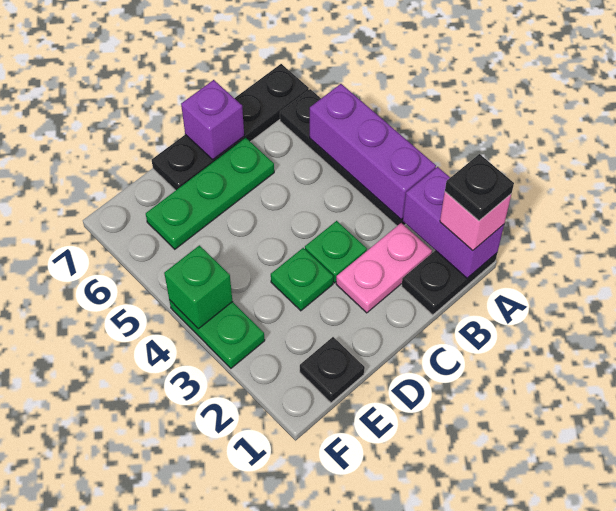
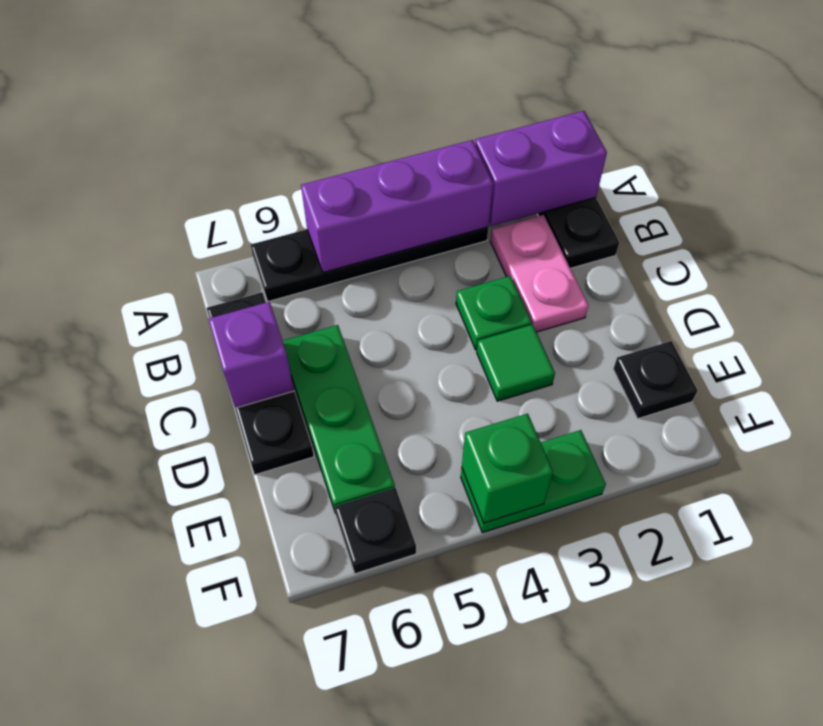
pink brick A1 level 3 -> none
black plate A1 level 4 -> black plate F6 level 1
black plate A7:D7 level 1 -> black plate B7:D7 level 1
green plate D3 level 1 -> green tile D3 level 1

